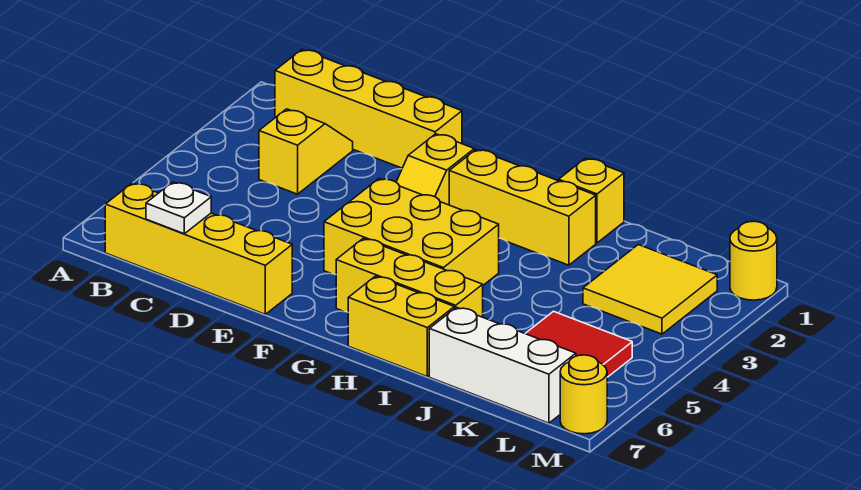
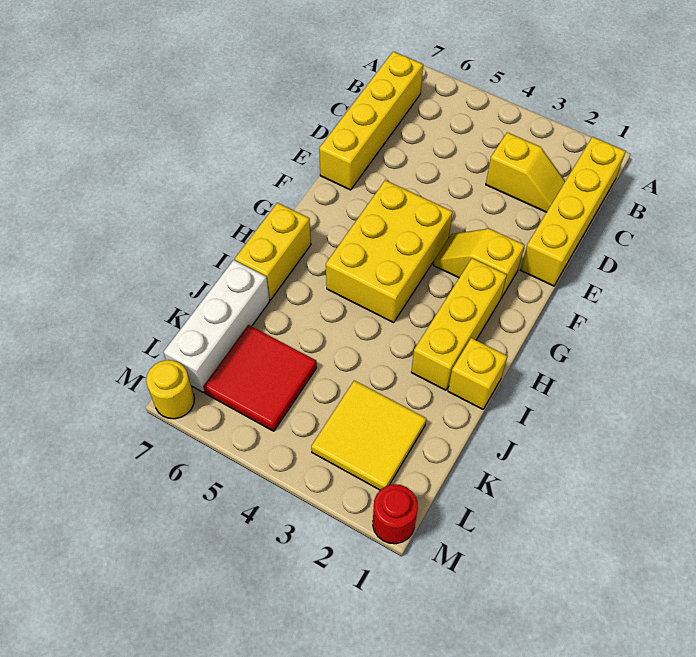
white plate C7 level 2 -> none
yellow brick G6:I6 level 1 -> none
yellow round brick M1 level 1 -> red round brick M1 level 1

